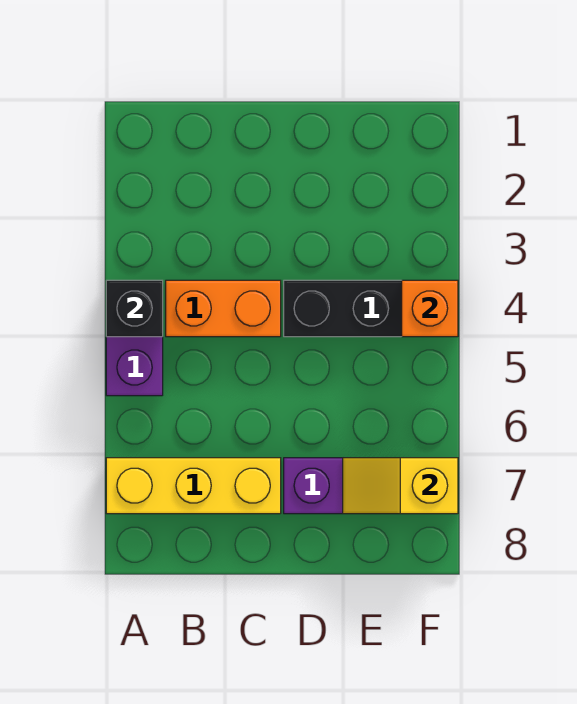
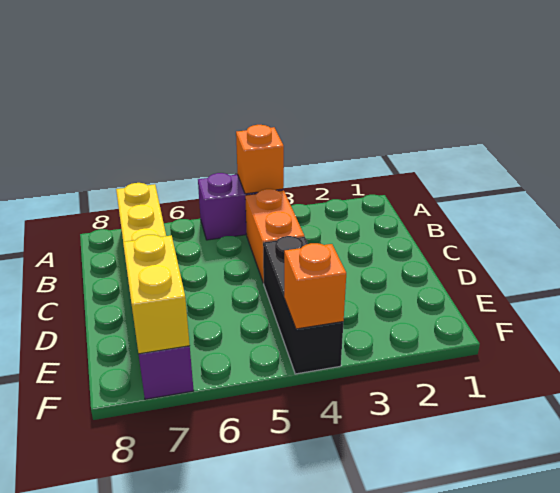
black brick A4 level 2 -> orange brick A4 level 2
yellow slope E7:F7 level 2 top F -> yellow brick E7:F7 level 2

